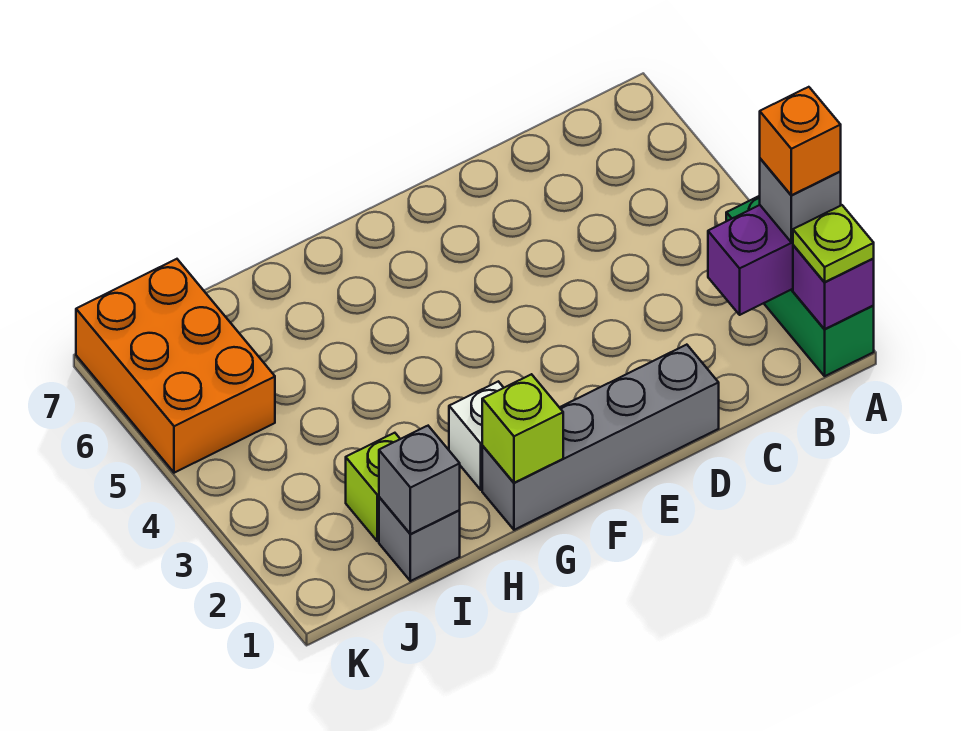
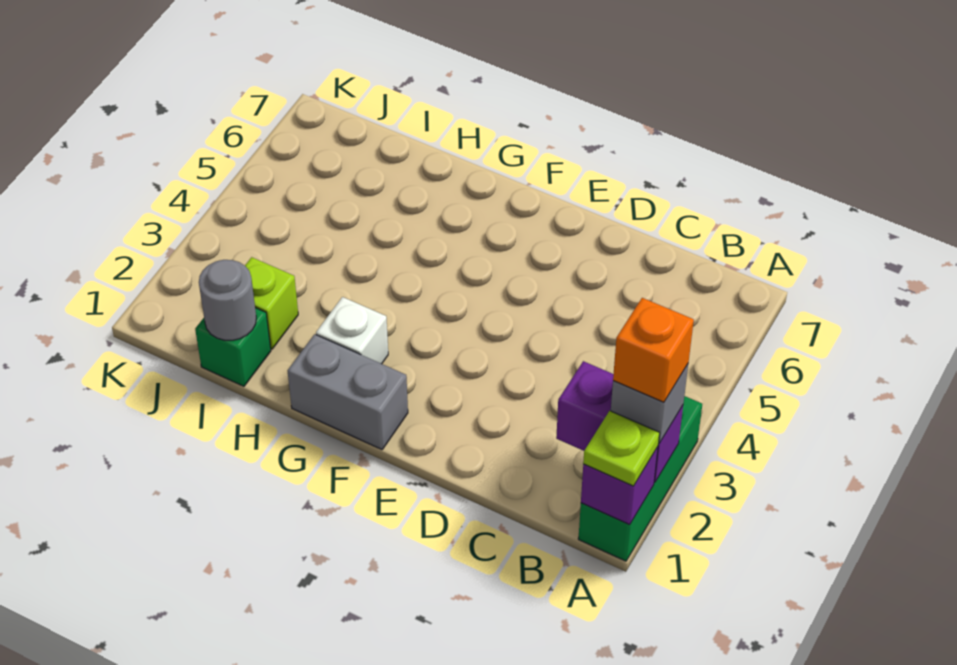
grey brick D1:G1 level 1 -> grey brick F1:G1 level 1
lime brick G1 level 2 -> none
grey brick I1 level 1 -> green brick I1 level 1
grey brick I1 level 2 -> grey round brick I1 level 2
orange brick J5:K7 level 1 -> none

